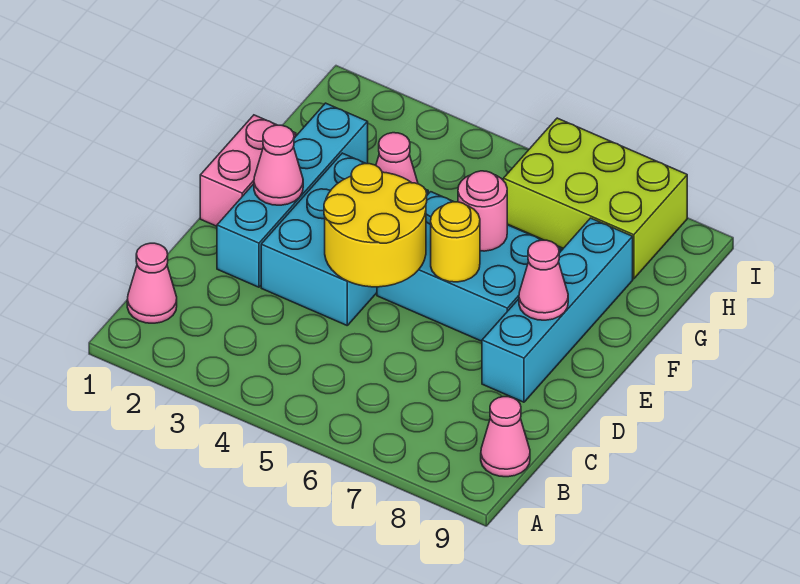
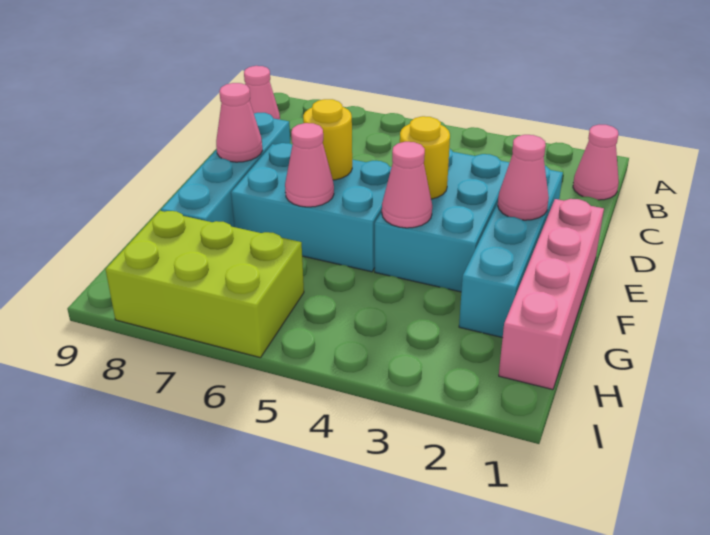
yellow round brick D4:E5 level 2 -> yellow round brick E4 level 2
pink brick E1:F1 level 1 -> pink brick E1:H1 level 1
pink round brick F6 level 2 -> pink cone F6 level 2

